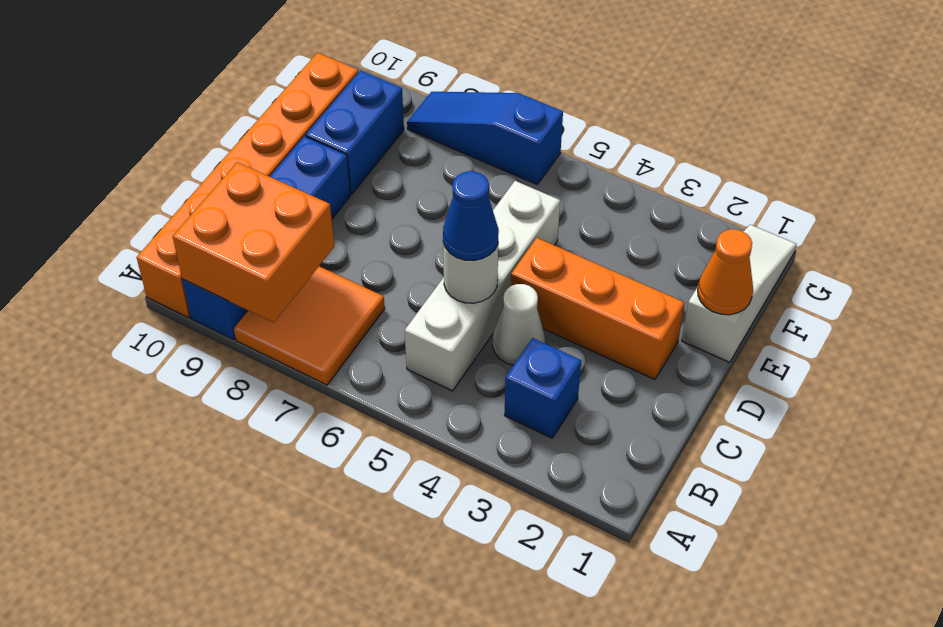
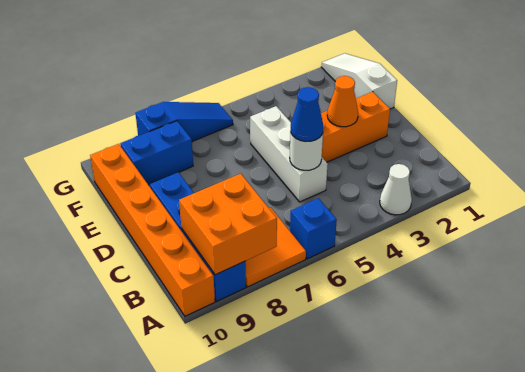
blue brick B3 level 1 -> blue brick A6 level 1
white brick B5:E5 level 1 -> white brick C5:E5 level 1
white cone C4 level 1 -> white cone A3 level 1
orange cone E1 level 2 -> orange cone D3 level 2
blue brick E9:F9 level 1 -> blue brick F8:F9 level 1
blue slope G6:G8 level 1 top 6 -> blue slope G6:G8 level 1 top 8

